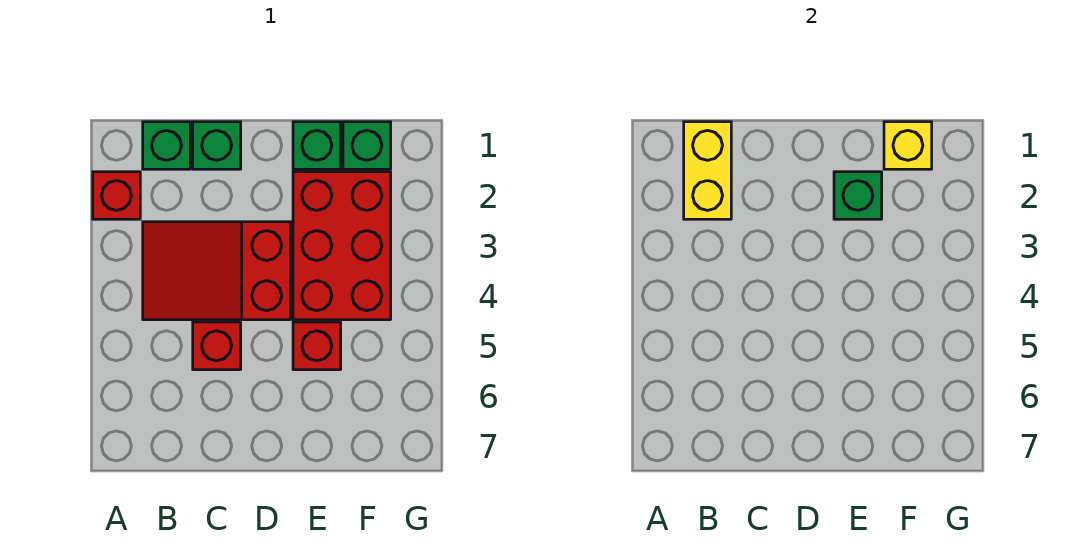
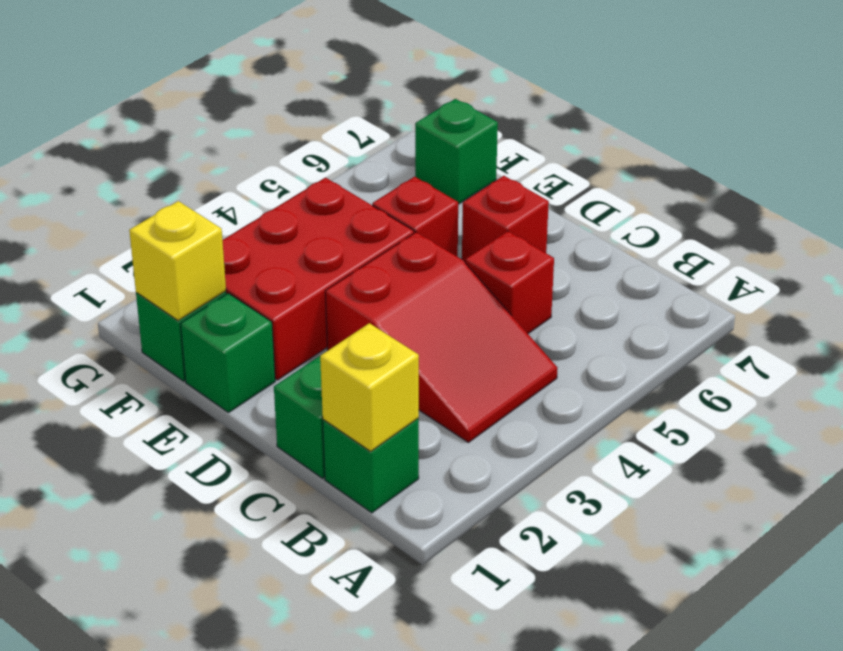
red brick A2 level 1 -> red brick D6 level 1
yellow brick B1:B2 level 2 -> yellow brick B1 level 2
green brick E2 level 2 -> green brick F7 level 1

